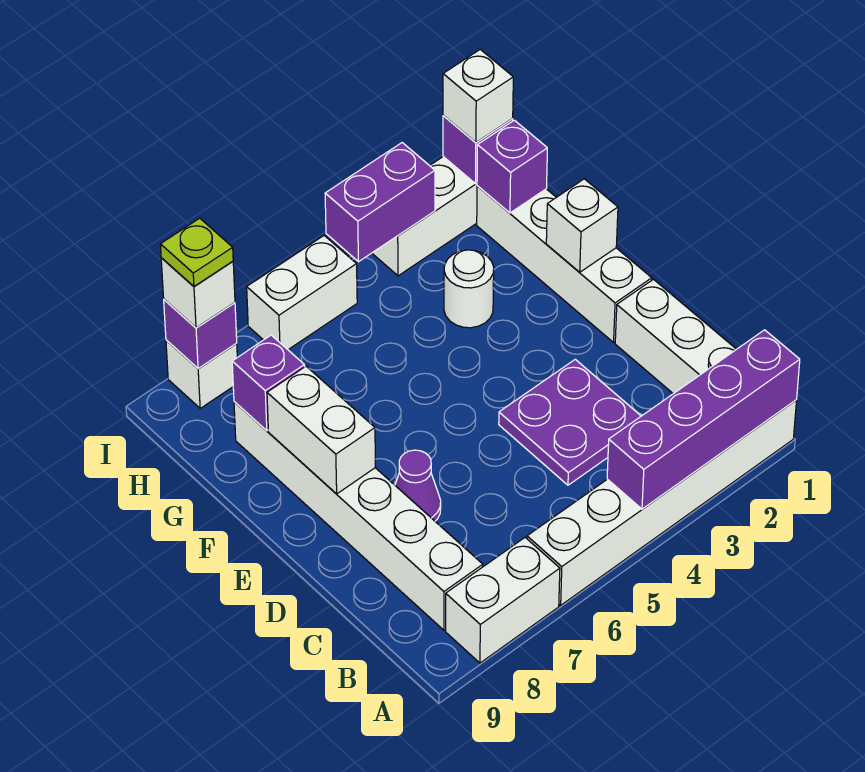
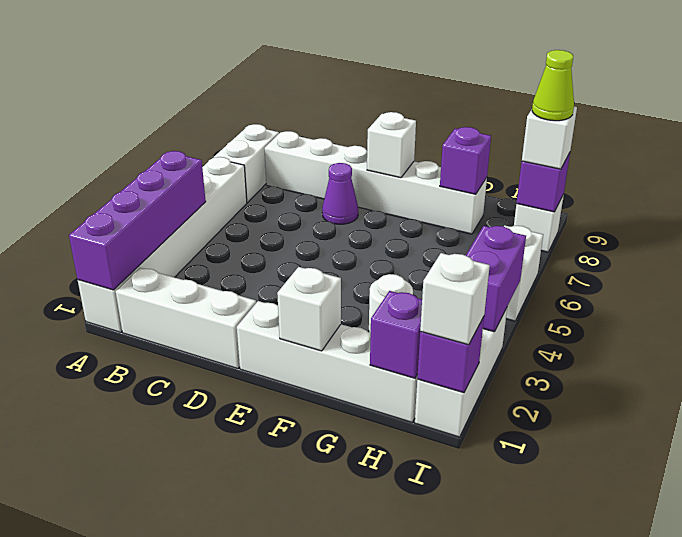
purple plate C3:D4 level 1 -> none
white brick E8:F8 level 2 -> white brick E8 level 2
lime plate I8 level 4 -> lime cone I8 level 4

